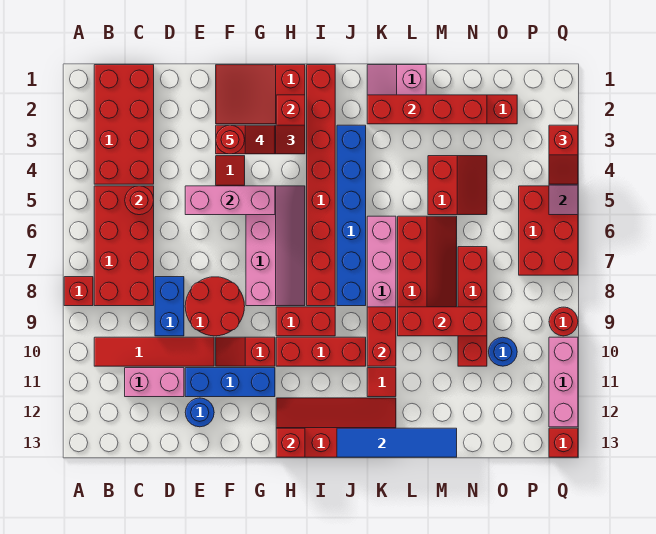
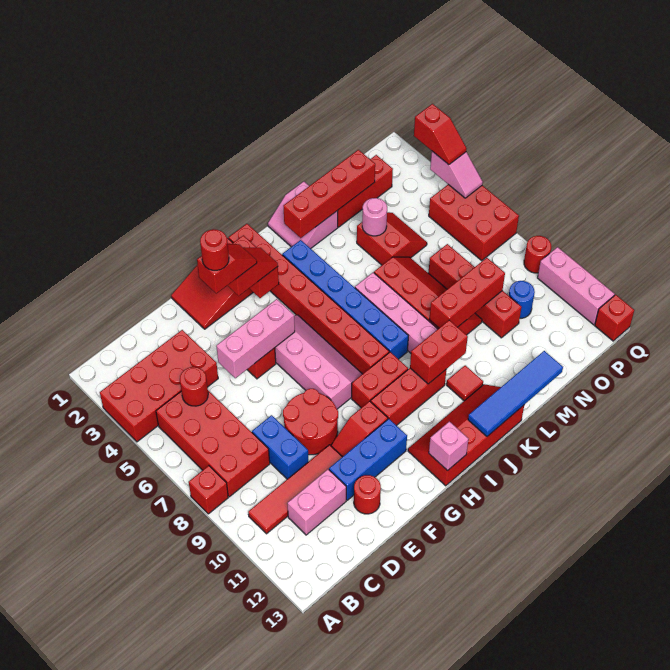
red brick B1:C4 level 1 -> red brick A3:D4 level 1
blue round brick E12 level 1 -> red round brick E12 level 1
red brick H13 level 2 -> pink brick H13 level 2
red brick K9:K10 level 2 -> red brick J10:K10 level 2
none -> pink round brick M4 level 2

